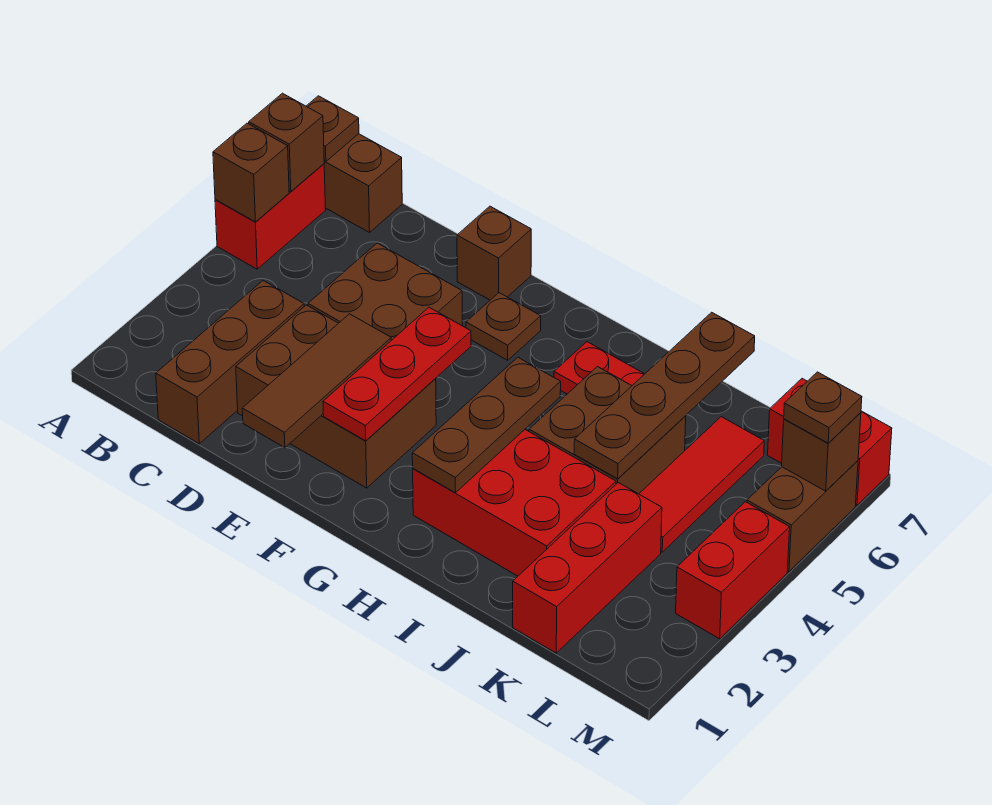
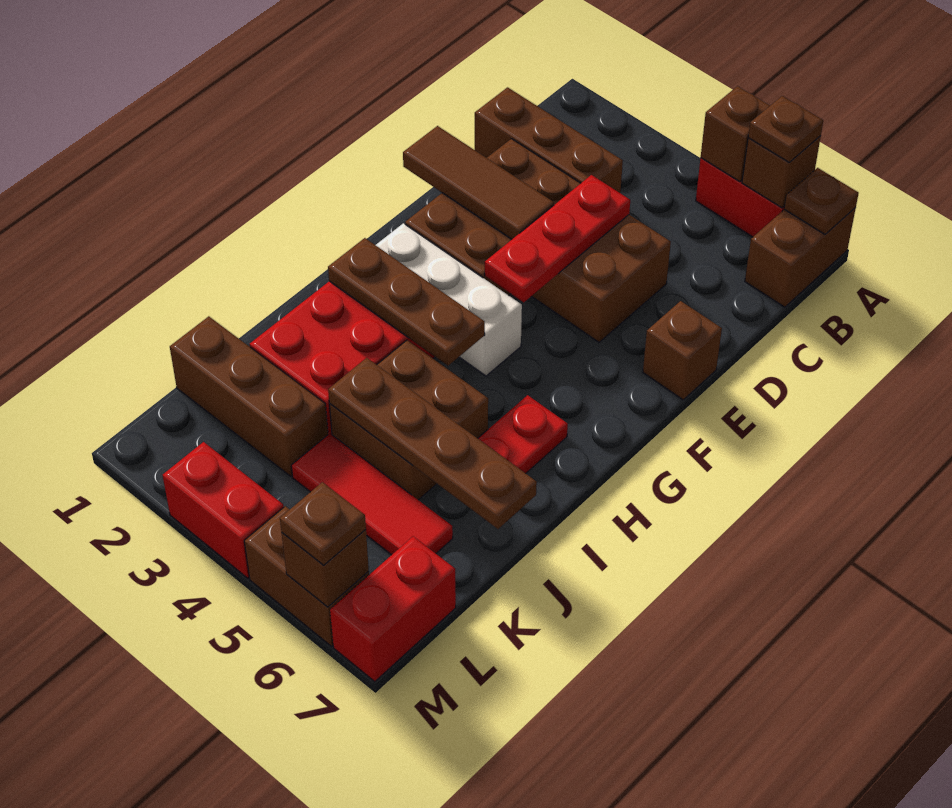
red plate F2:F4 level 2 -> red plate D4:F4 level 2
brown plate F6 level 1 -> brown plate A6 level 3
none -> white brick G2:G4 level 1
red brick K1:K3 level 1 -> brown brick K1:K3 level 1

